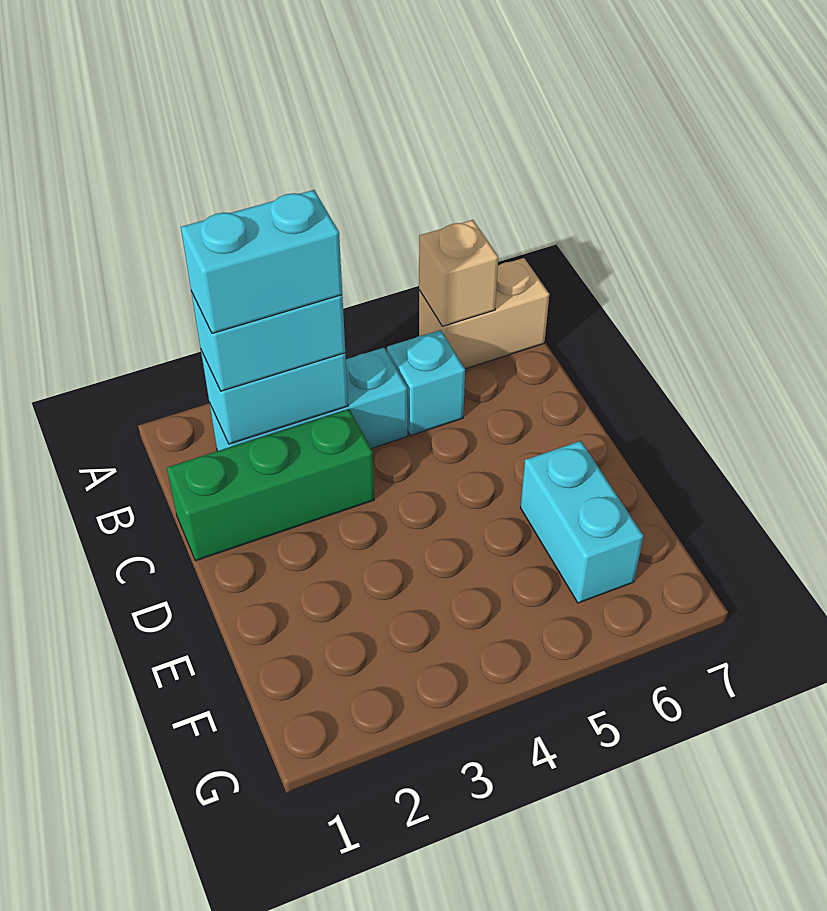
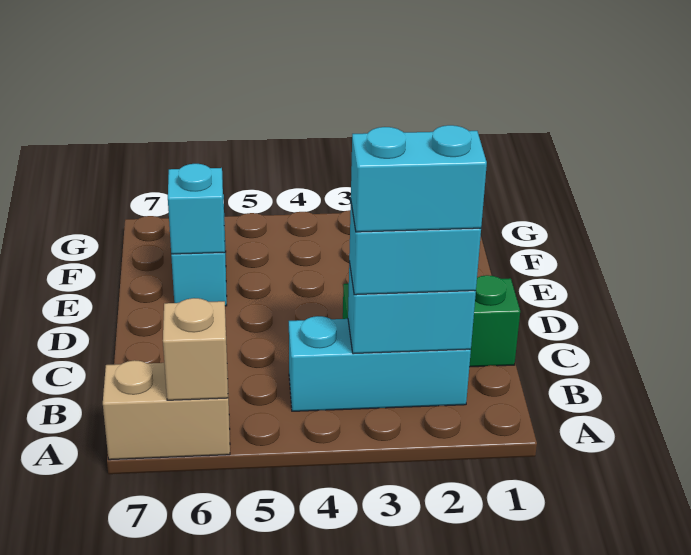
cyan brick B5 level 1 -> cyan brick E6 level 2

